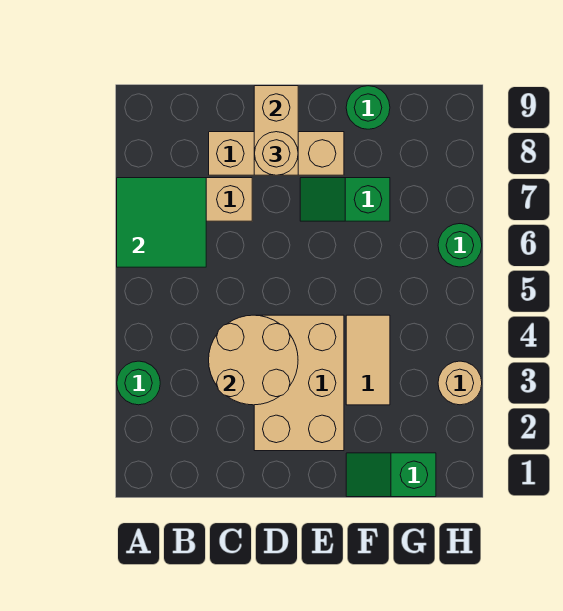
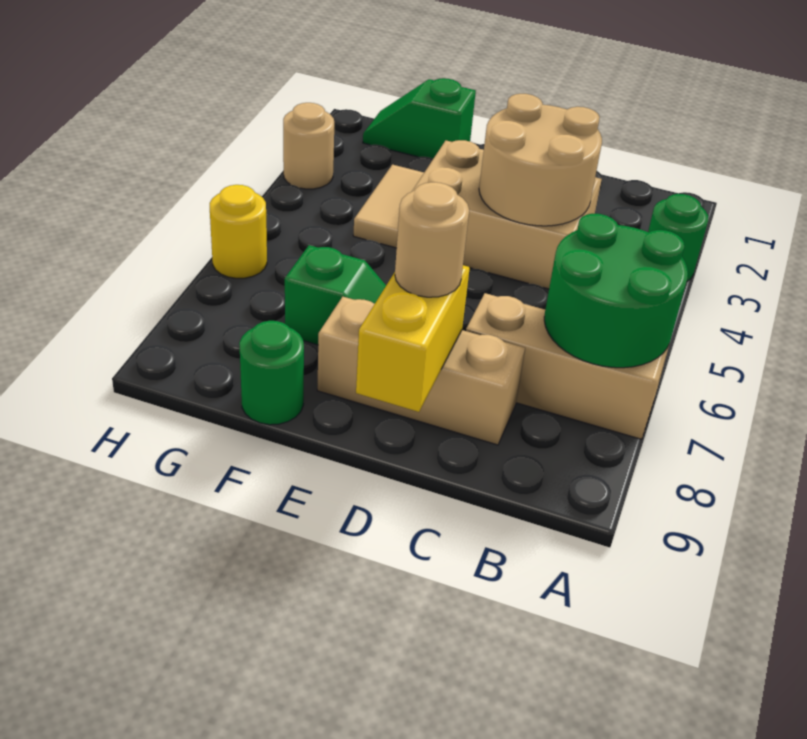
green tile A6:B7 level 2 -> green round brick A6:B7 level 2
tan brick D2:E4 level 1 -> tan brick C3:E4 level 1
tan brick D8:D9 level 2 -> yellow brick D8:D9 level 2
green slope F1:G1 level 1 top G -> green slope F1:G1 level 1 top F
green round brick H6 level 1 -> yellow round brick H6 level 1

